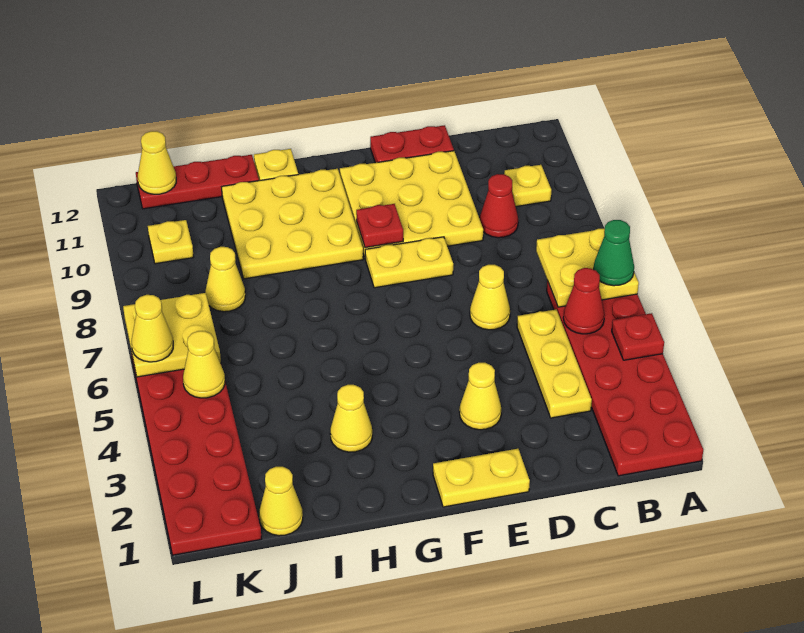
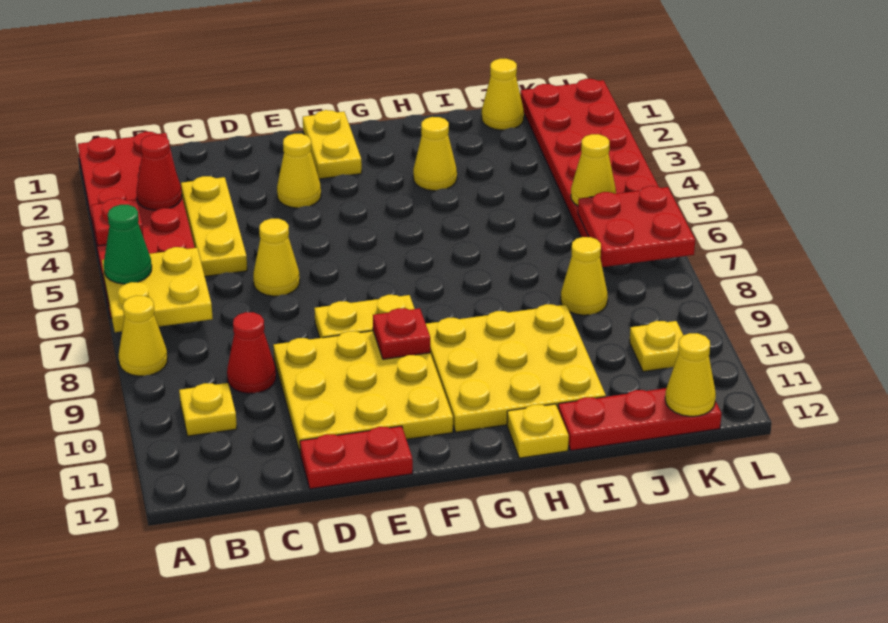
red cone B5 level 2 -> red cone B3 level 2
yellow plate E1:F1 level 1 -> yellow plate F1:F2 level 1
yellow plate K6:L7 level 2 -> red plate K6:L7 level 2
yellow cone L6 level 3 -> yellow cone A8 level 1

